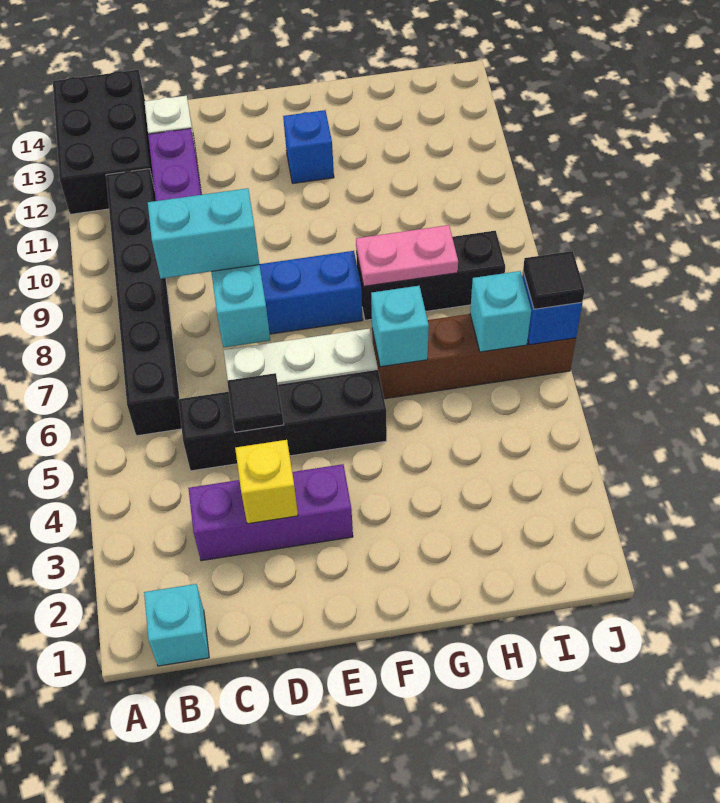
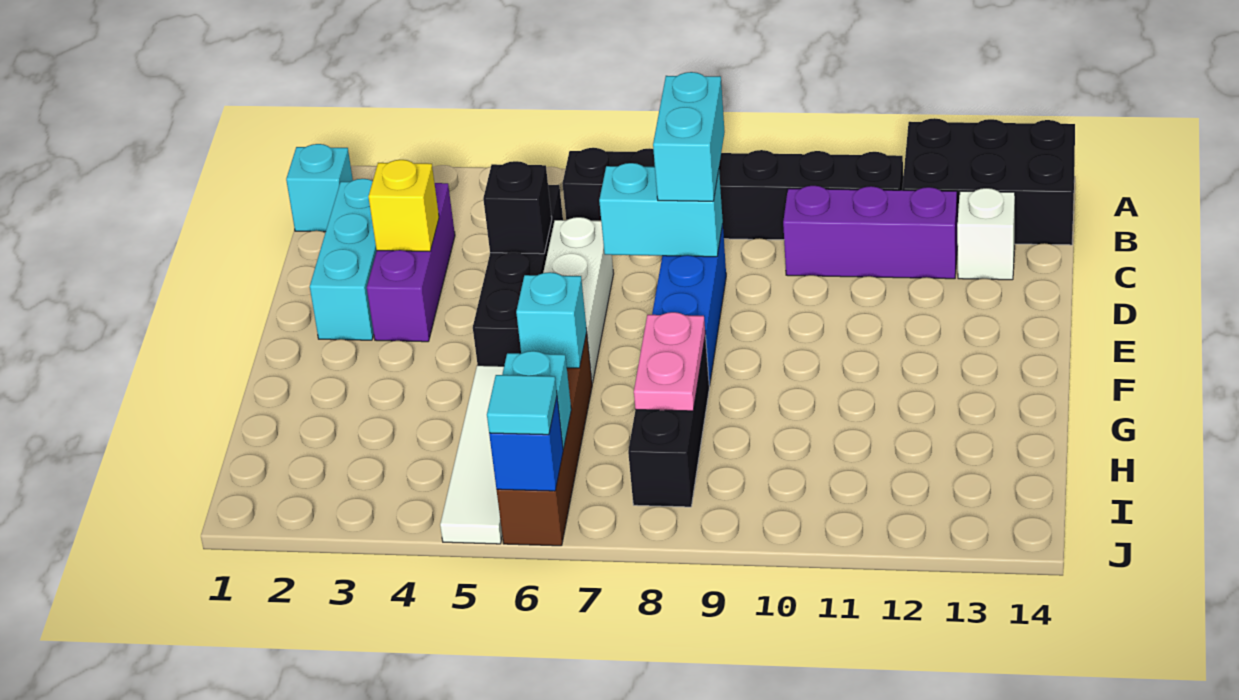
none -> cyan brick C2:E2 level 1
black tile D5 level 2 -> black brick D5 level 2
blue brick F12 level 1 -> none
none -> white tile G5:J5 level 1
black tile J6 level 3 -> cyan tile J6 level 3

